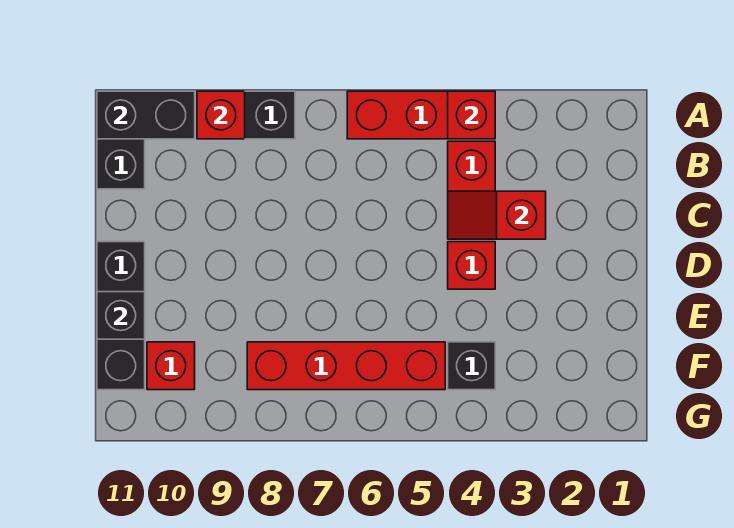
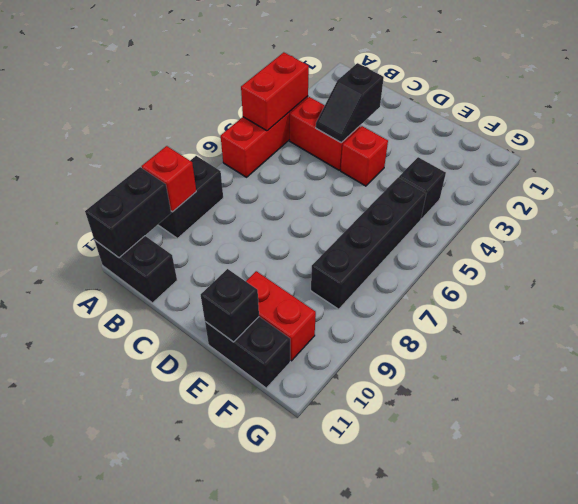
red brick A4 level 2 -> red brick A4:A5 level 2
red slope C3:C4 level 2 top 3 -> black slope C3:C4 level 2 top 3
black brick D11:F11 level 1 -> black brick E11:F11 level 1
red brick F5:F8 level 1 -> black brick F5:F8 level 1
red brick F10 level 1 -> red brick E10:F10 level 1

